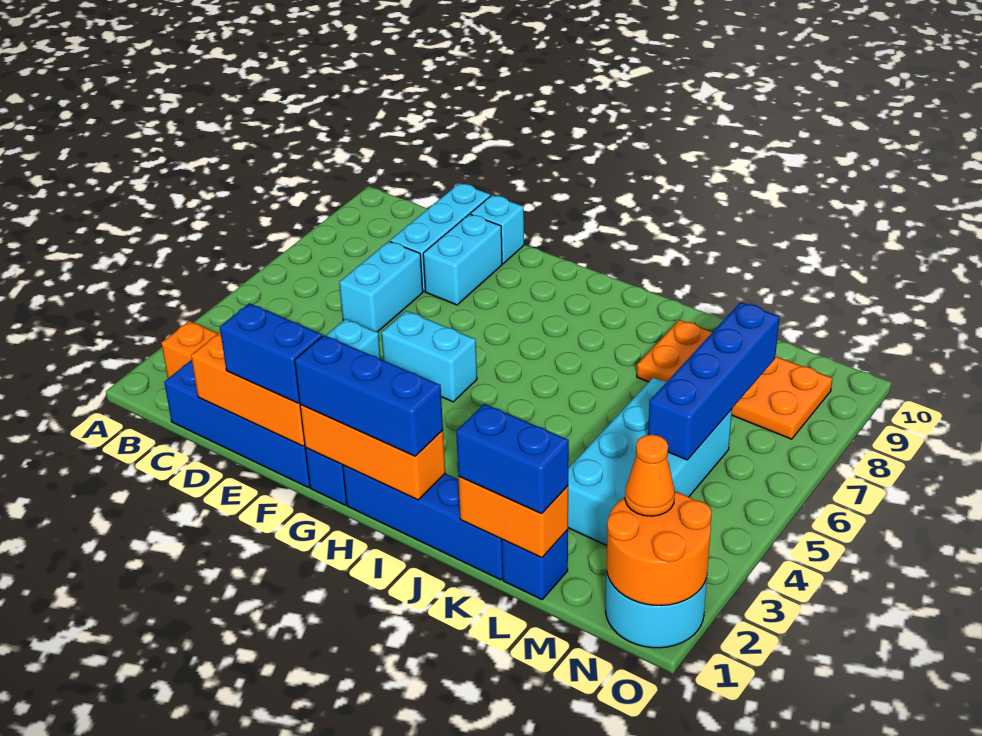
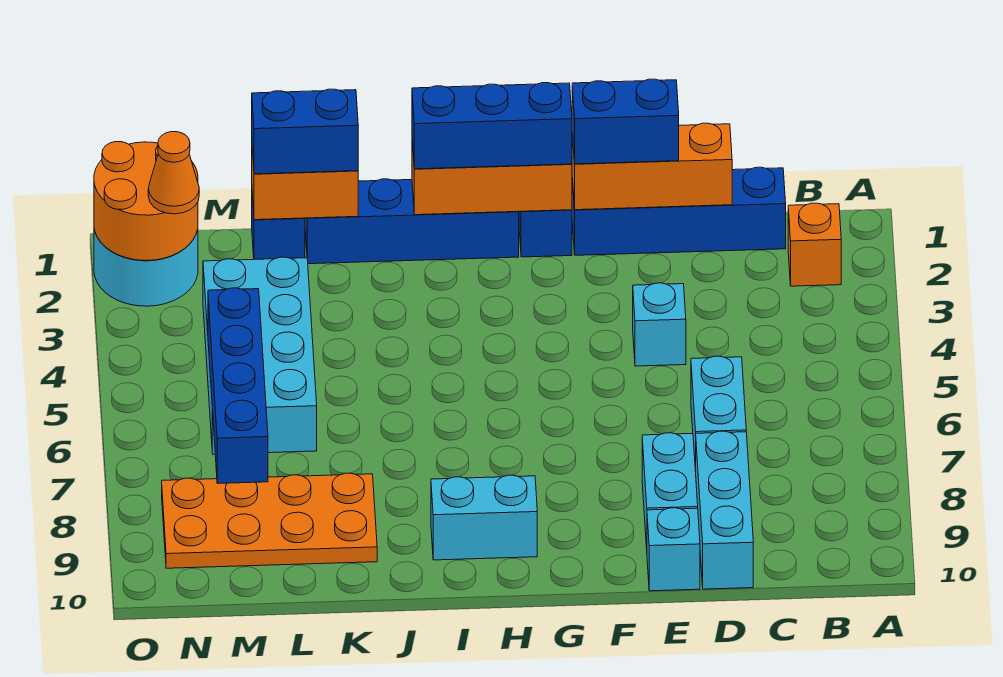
cyan brick F5:G5 level 1 -> cyan brick H9:I9 level 1

